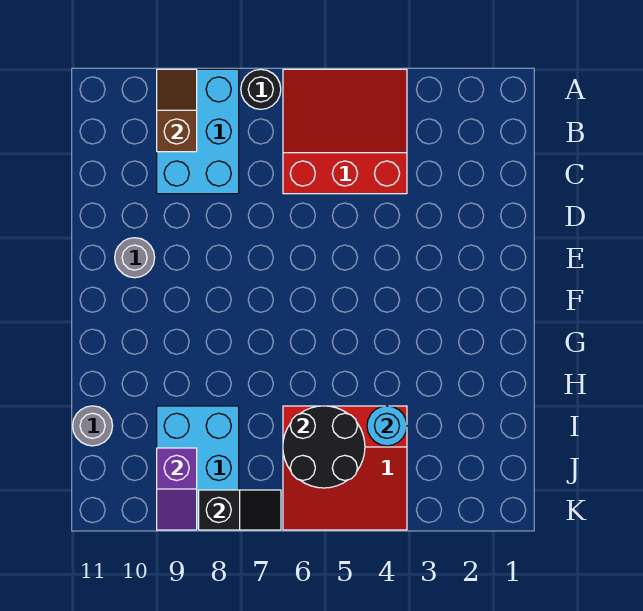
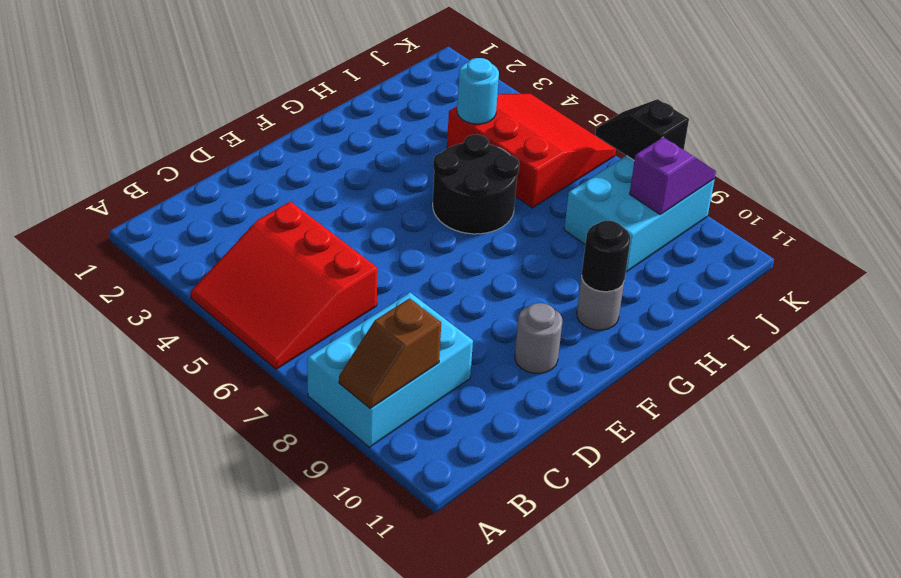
black round brick A7 level 1 -> black round brick G10 level 2
black round brick I5:J6 level 2 -> black round brick G5:H6 level 1
grey round brick I11 level 1 -> grey round brick G10 level 1

